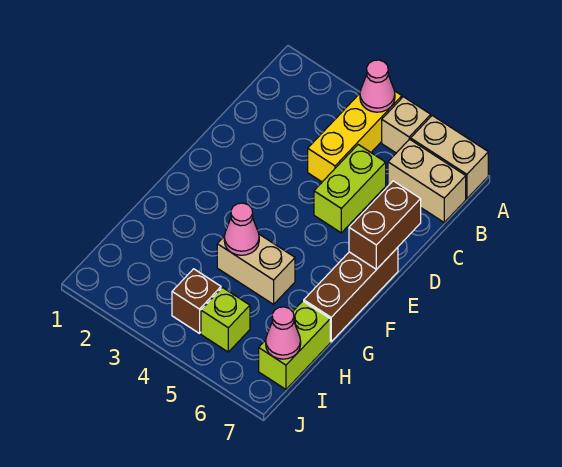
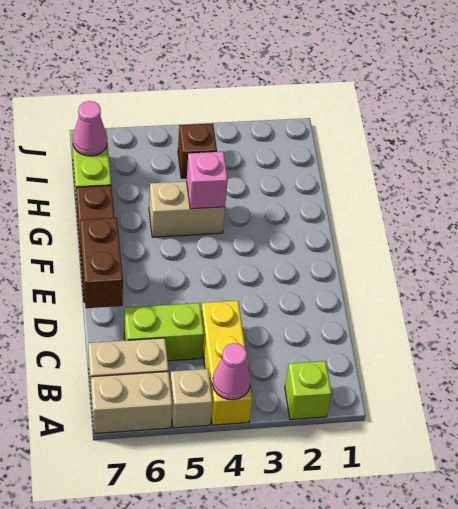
lime brick C5:D5 level 1 -> lime brick C5:C6 level 1
pink cone G4 level 2 -> pink brick G4 level 2
lime brick I5 level 1 -> lime brick A2 level 1

